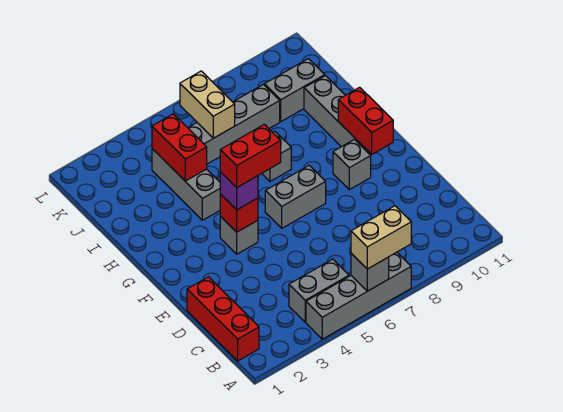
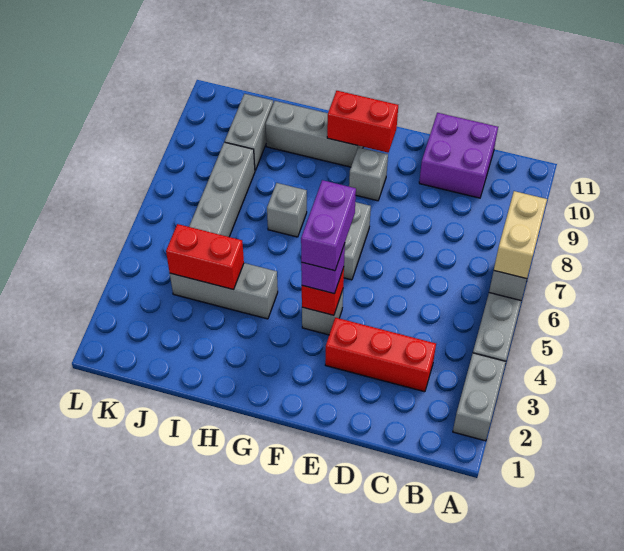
red brick B1:D1 level 1 -> red brick C3:E3 level 1
grey brick B4:B5 level 1 -> grey brick A2:A3 level 1
none -> purple brick C10:D11 level 1
red brick F4:F5 level 4 -> purple brick F4:F5 level 4
tan brick J6:K6 level 2 -> none

